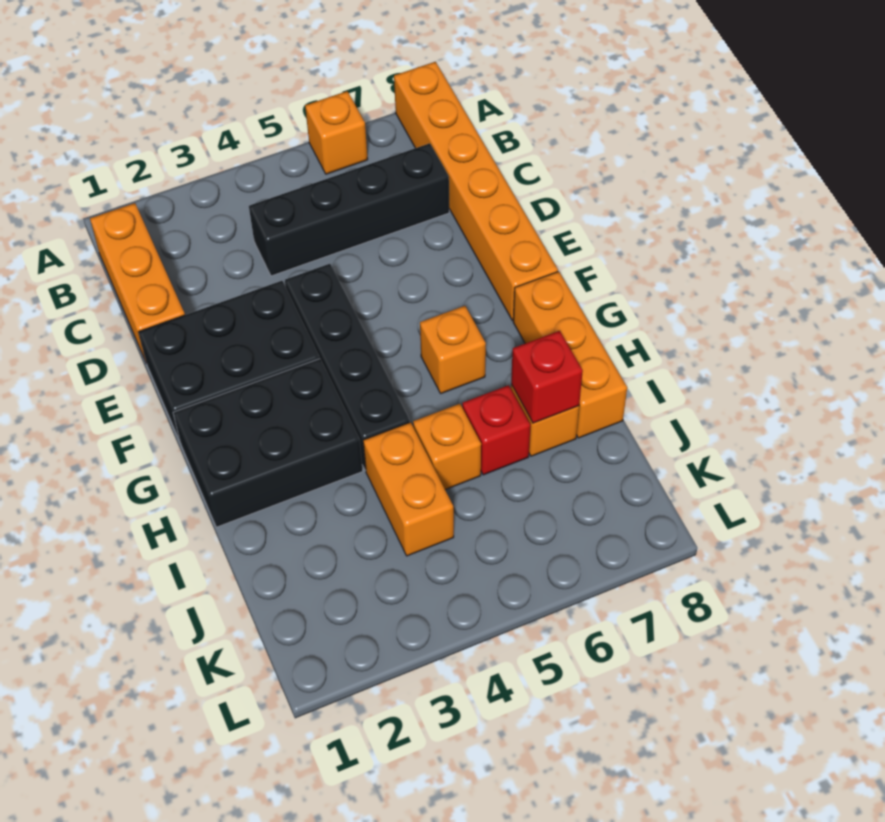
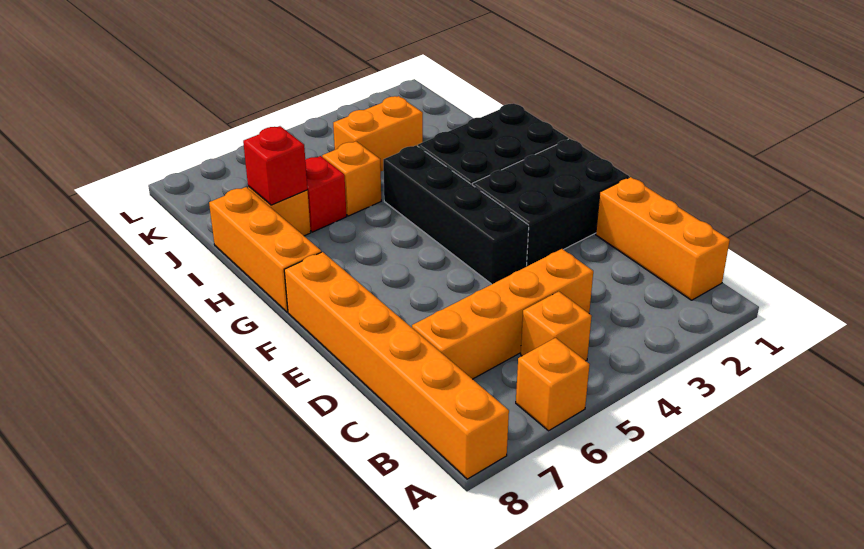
black brick C4:C7 level 1 -> orange brick C4:C7 level 1
orange brick G6 level 1 -> orange brick B5 level 1
orange brick I4:J4 level 1 -> orange brick J3:J4 level 1

